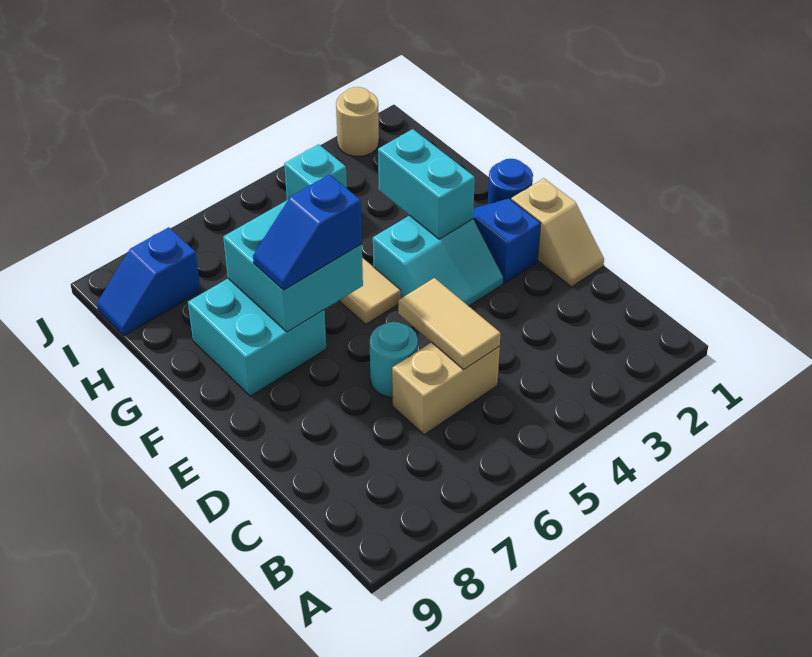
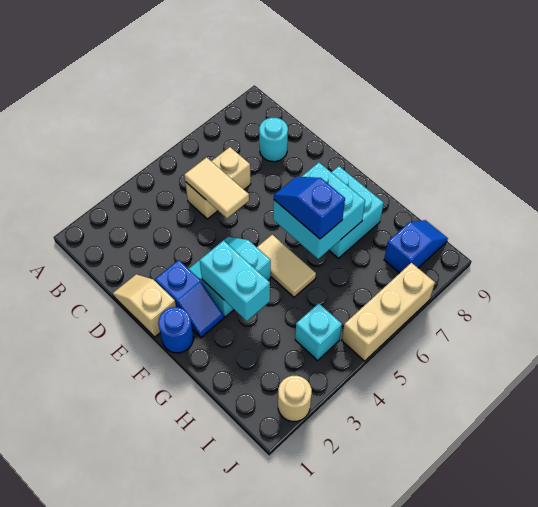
cyan round brick D6 level 1 -> cyan round brick C8 level 1
blue slope F6:F7 level 3 top 6 -> blue slope F6:G6 level 3 top G
none -> tan brick J5:J7 level 1

